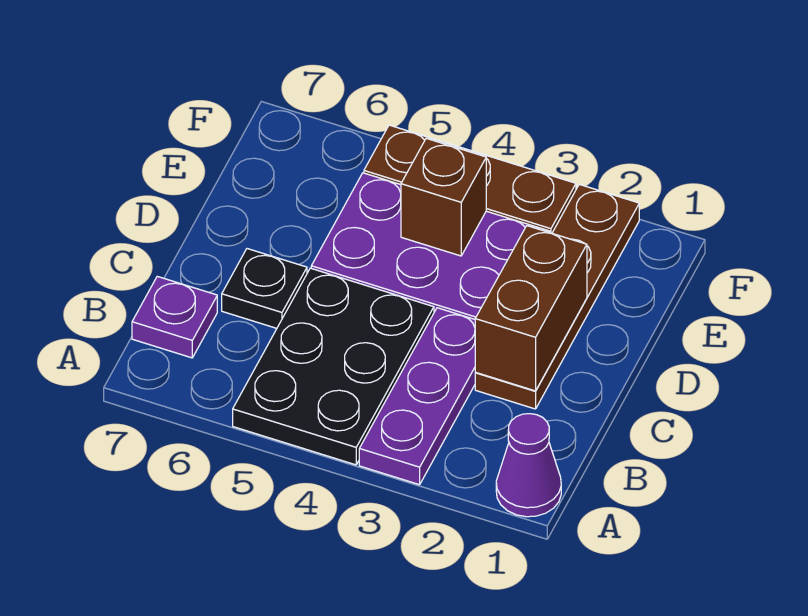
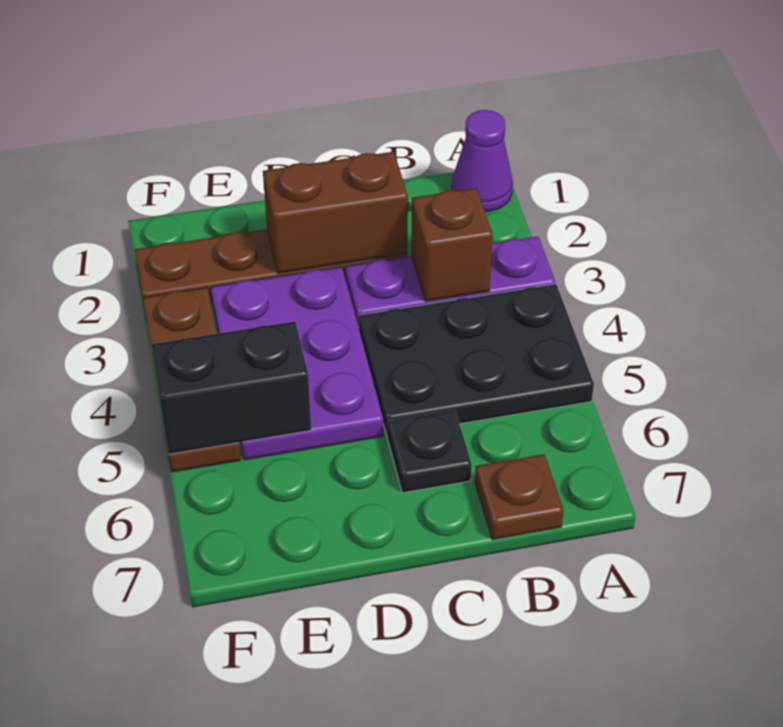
purple plate B7 level 1 -> brown plate B7 level 1
brown brick E4 level 2 -> brown brick B3 level 2
none -> black brick E5:F5 level 2

